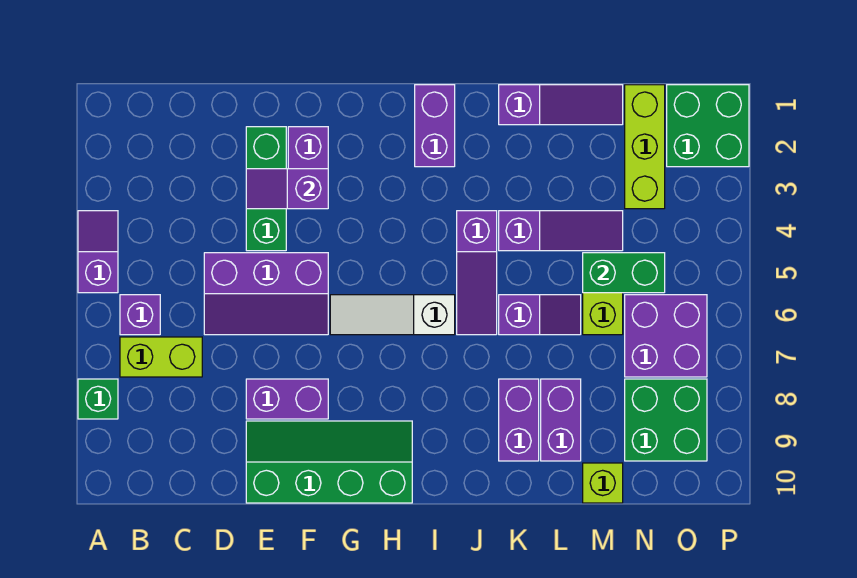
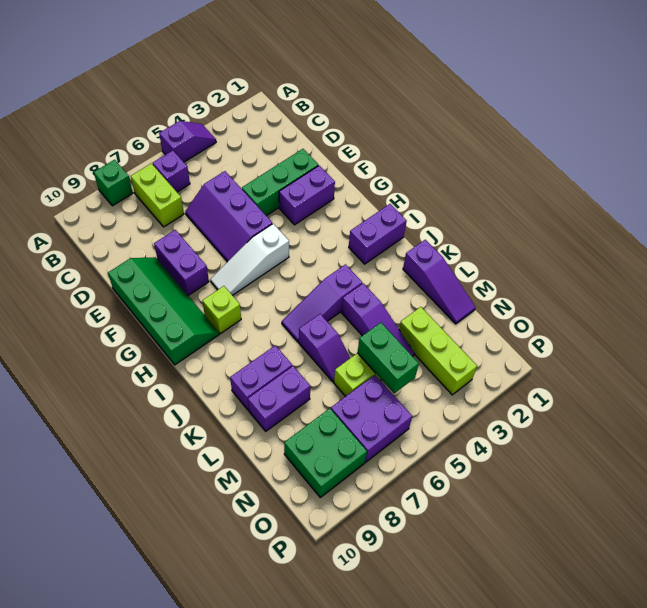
purple slope E3:F3 level 2 top F -> none
white slope G6:I6 level 1 top I -> white slope G5:G7 level 1 top 5
lime brick M10 level 1 -> lime brick H8 level 1
lime brick N1:N3 level 1 -> lime brick M3:O3 level 1
green brick O1:P2 level 1 -> none

